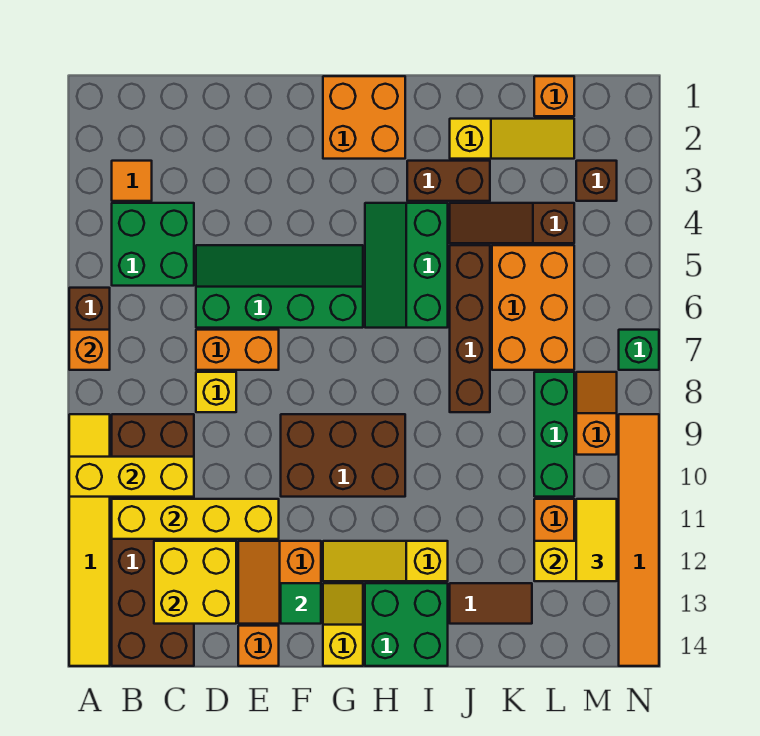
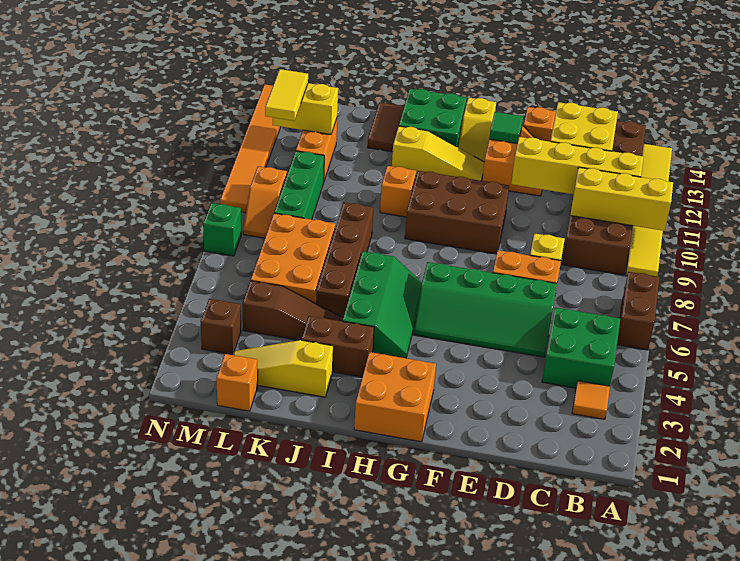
orange brick A7 level 2 -> orange brick I10 level 1
brown tile J13:K13 level 1 -> brown tile J13:J14 level 1

